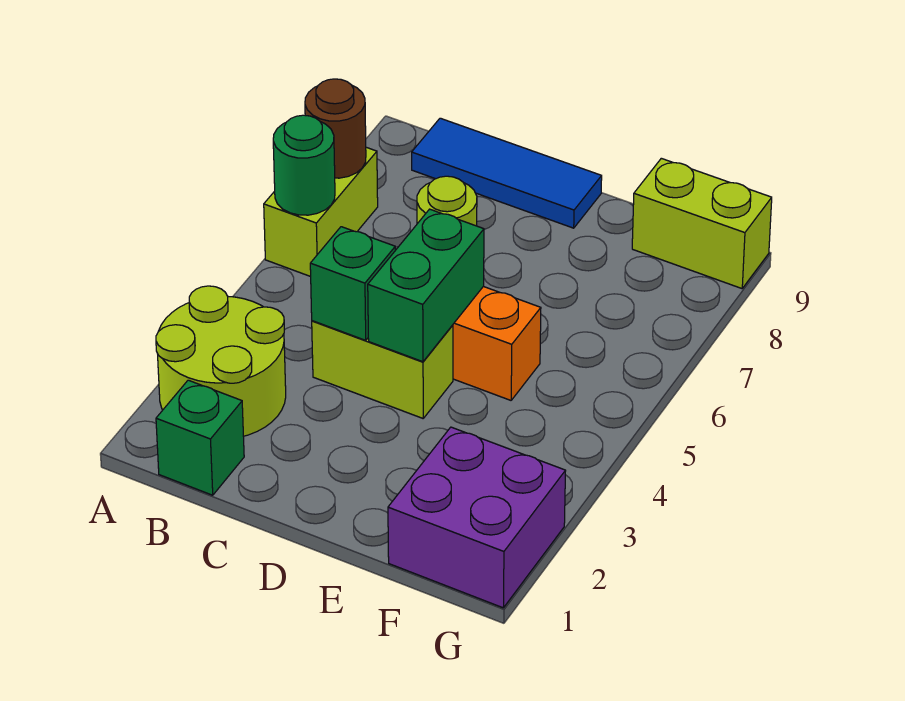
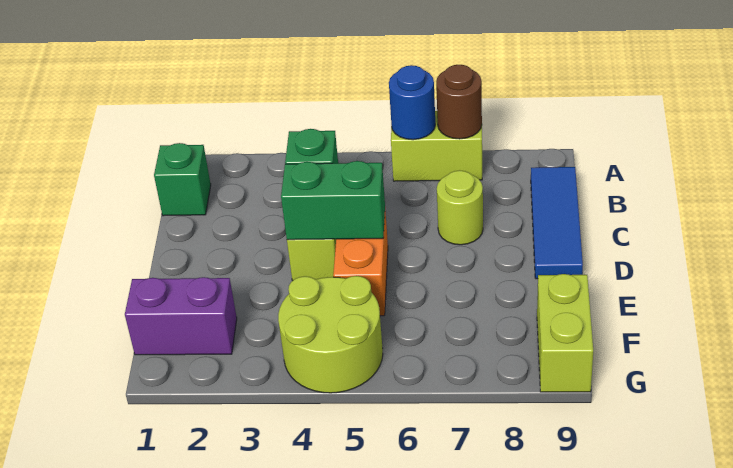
lime round brick A2:B3 level 1 -> lime round brick F4:G5 level 1
green round brick A6 level 2 -> blue round brick A6 level 2
purple brick F1:G2 level 1 -> purple brick F1:F2 level 1

